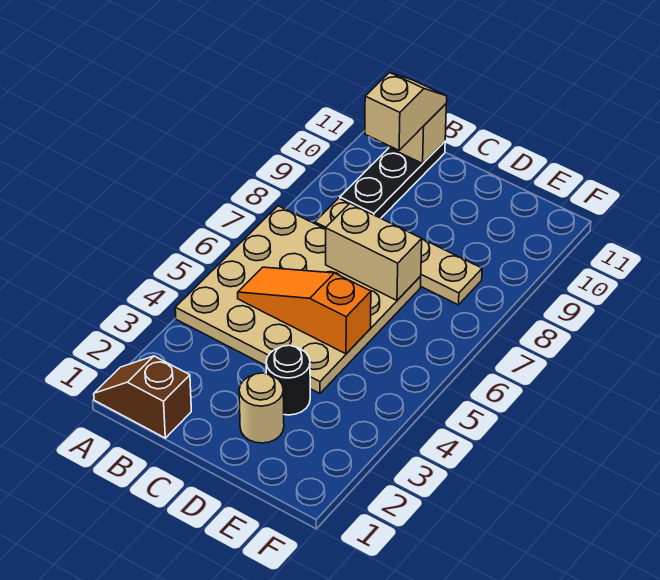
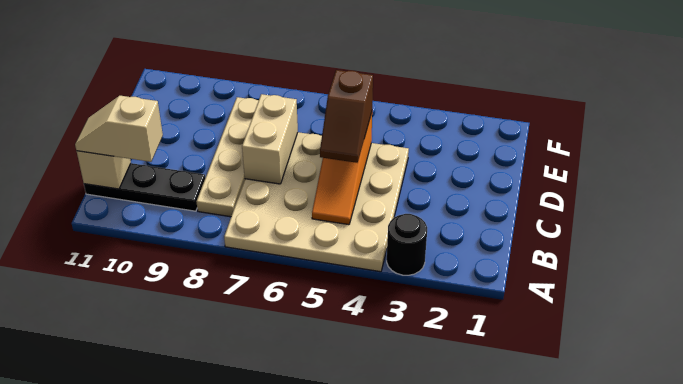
brown slope A1:B1 level 1 top B -> brown slope C5:D5 level 3 top D
tan round brick D2 level 1 -> none
black round brick D3 level 1 -> black round brick A3 level 1

